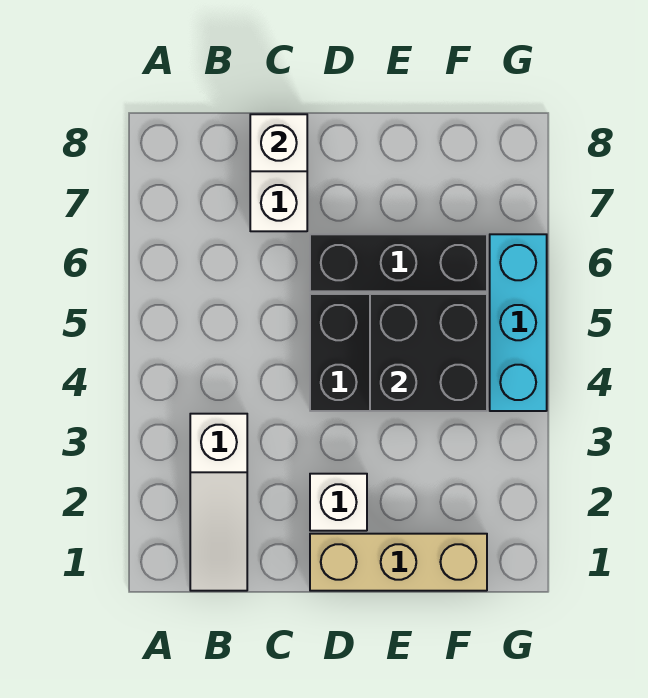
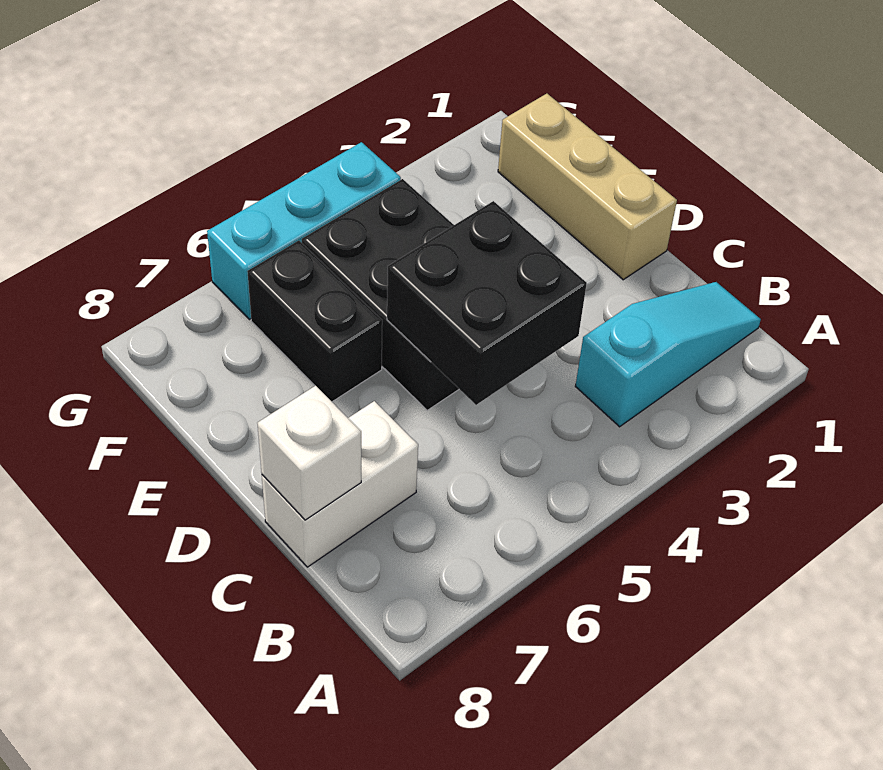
white slope B1:B3 level 1 top 3 -> cyan slope B1:B3 level 1 top 3
white brick D2 level 1 -> none
black brick D6:F6 level 1 -> black brick E6:F6 level 1
black brick E4:F5 level 2 -> black brick C4:D5 level 2

